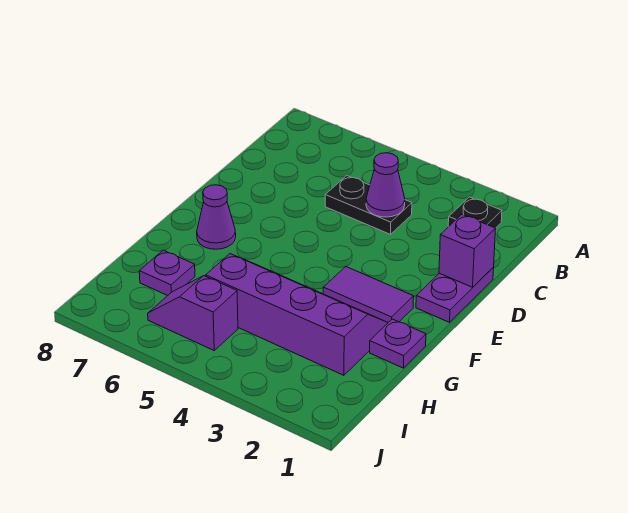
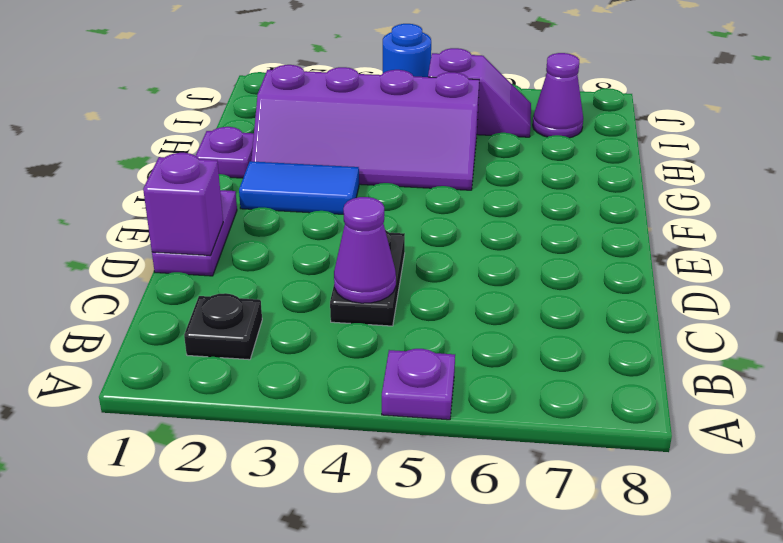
black plate C4:C5 level 1 -> black plate C4:D4 level 1
purple tile F2:F3 level 1 -> blue tile F2:F3 level 1
purple cone F7 level 1 -> purple cone I7 level 1
purple plate H7 level 1 -> purple plate A5 level 1
none -> blue round brick J4 level 1

